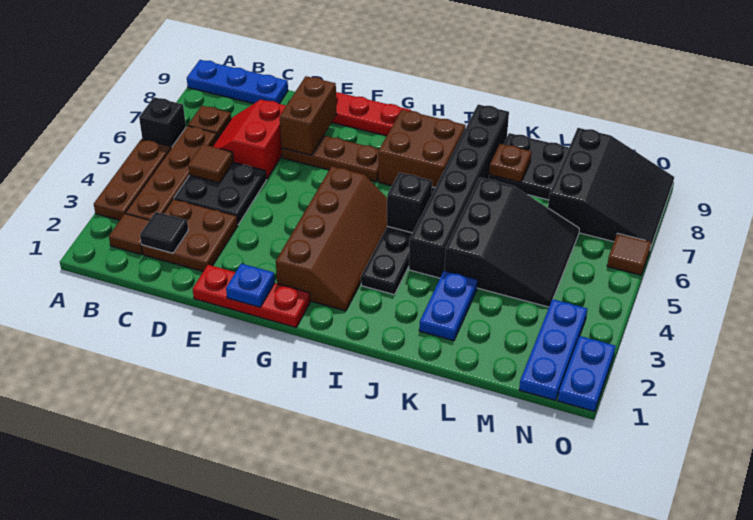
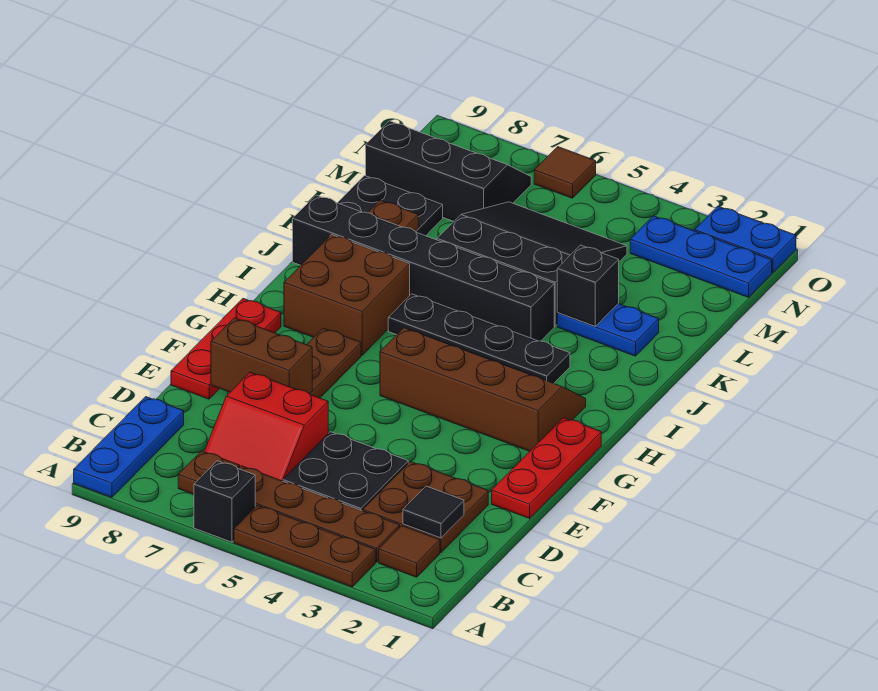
brown tile C5 level 2 -> none
blue plate F1 level 2 -> none
black brick I5 level 2 -> black brick K3 level 2
black slope M7:O9 level 1 top M -> black slope M7:N9 level 1 top M

